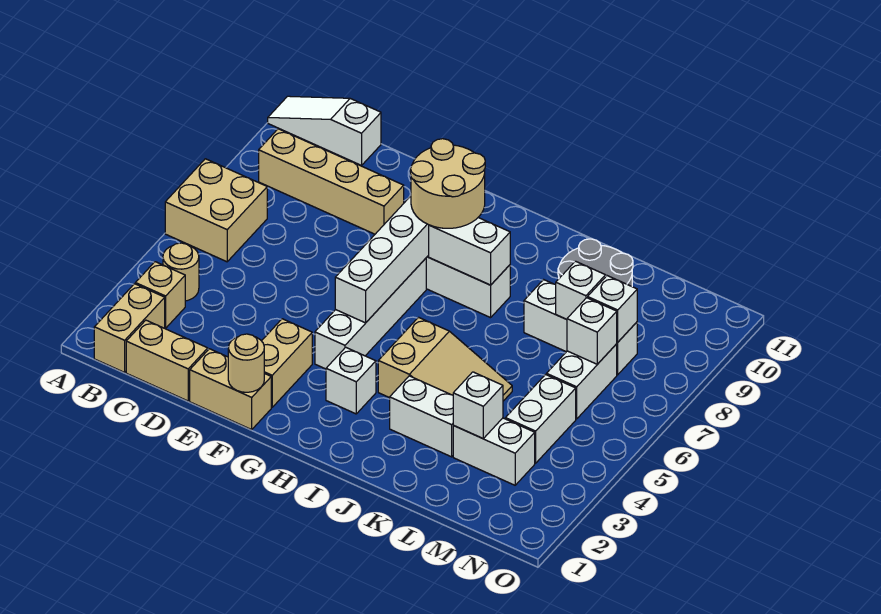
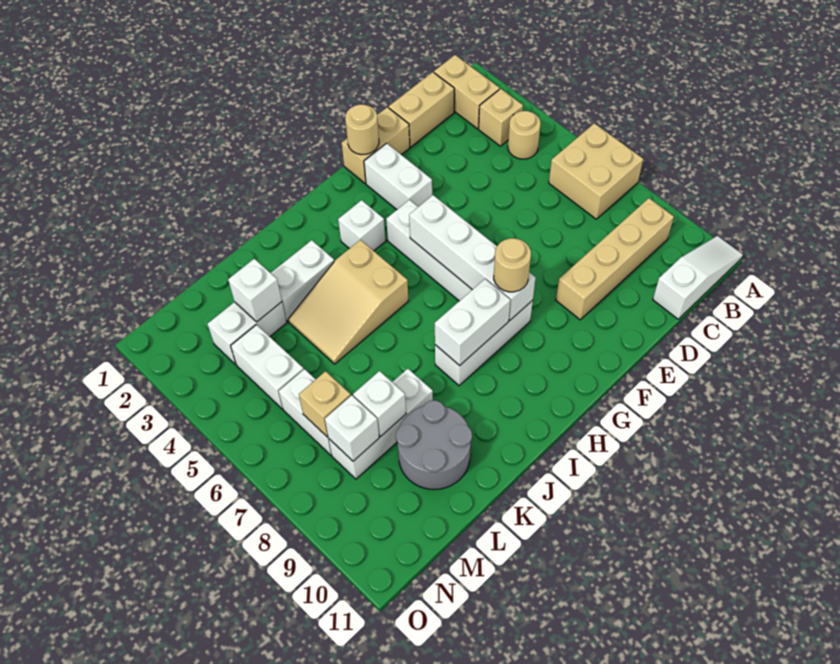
tan brick F2:F3 level 1 -> white brick F2:F3 level 1
tan round brick G8:H9 level 3 -> tan round brick G8 level 3
white brick M7 level 2 -> tan brick M7 level 2

